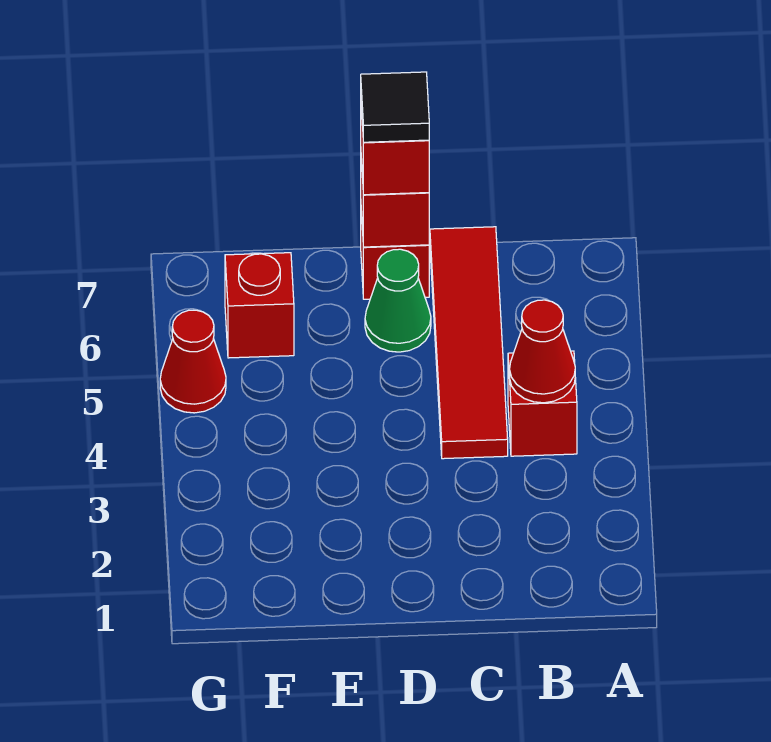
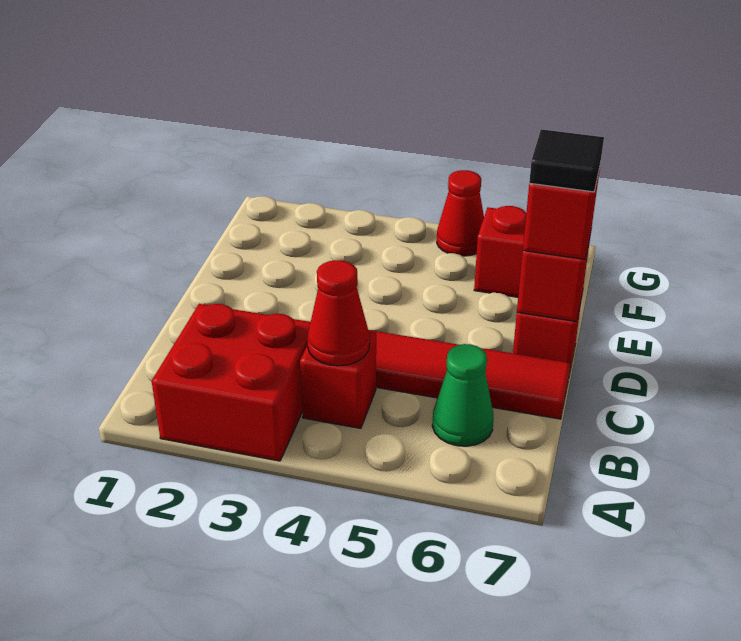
none -> red brick A2:B3 level 1
green cone D6 level 1 -> green cone B6 level 1

